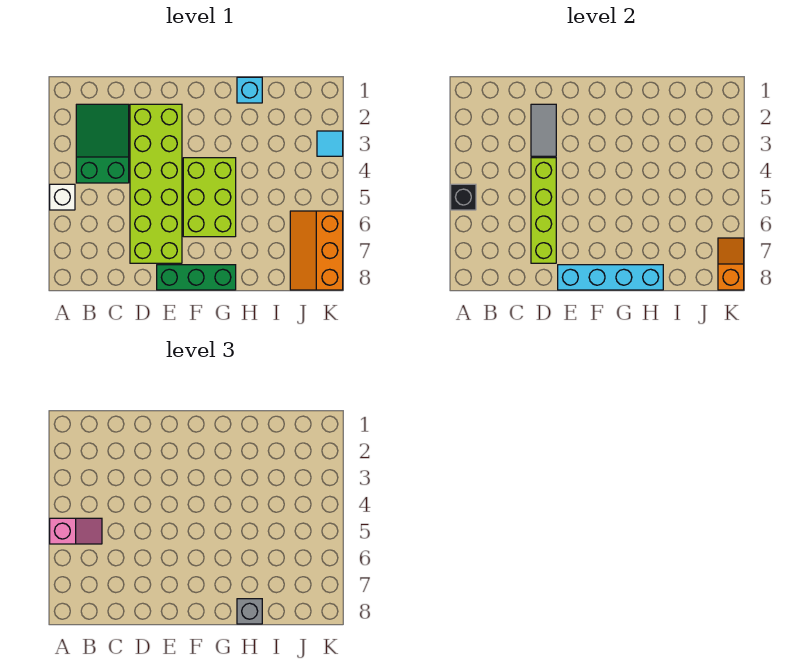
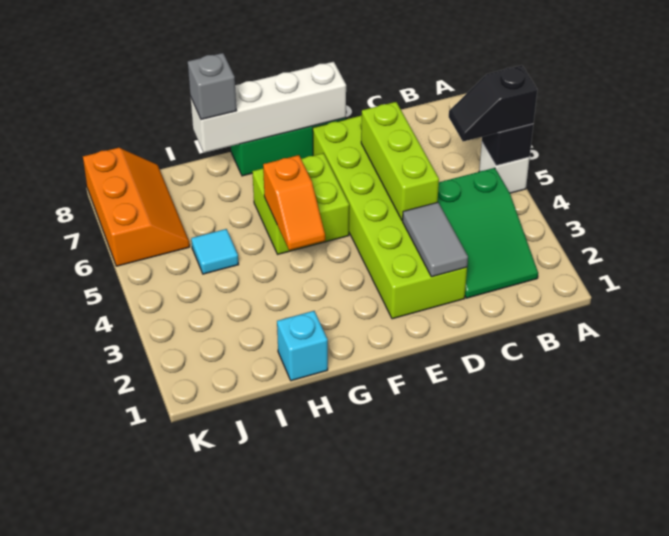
pink slope A5:B5 level 3 top A -> black slope A5:B5 level 3 top A
lime brick D4:D7 level 2 -> lime brick D4:D6 level 2
cyan brick E8:H8 level 2 -> white brick E8:H8 level 2
lime brick F4:G6 level 1 -> lime brick F5:G6 level 1
cyan tile K3 level 1 -> cyan tile I5 level 1
orange slope K7:K8 level 2 top 8 -> orange slope G4:G5 level 2 top 5

